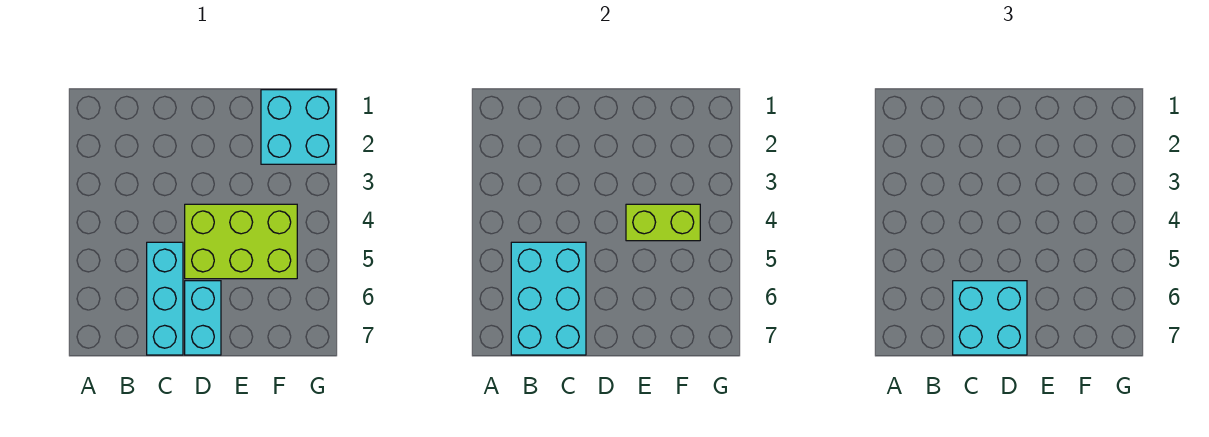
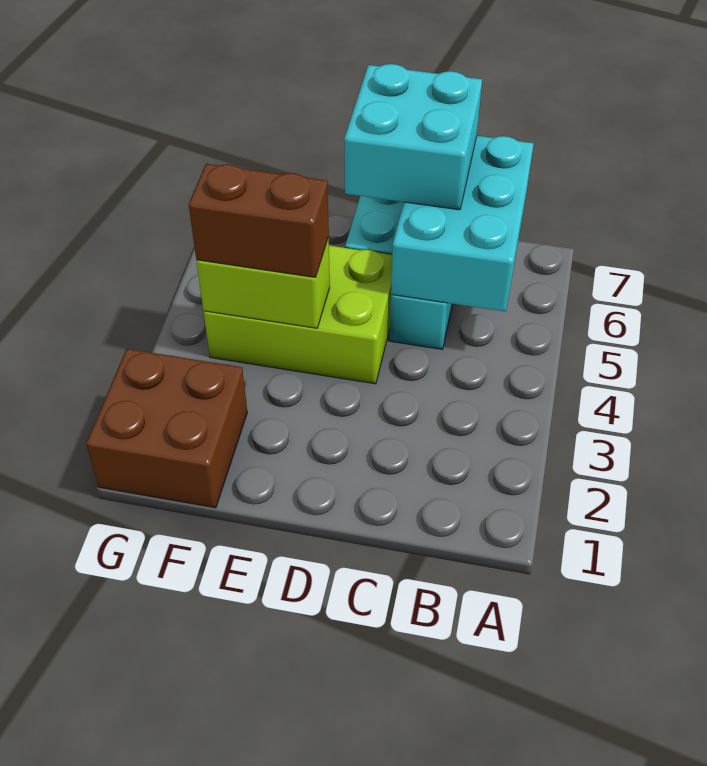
none -> brown brick E4:F4 level 3
cyan brick F1:G2 level 1 -> brown brick F1:G2 level 1

